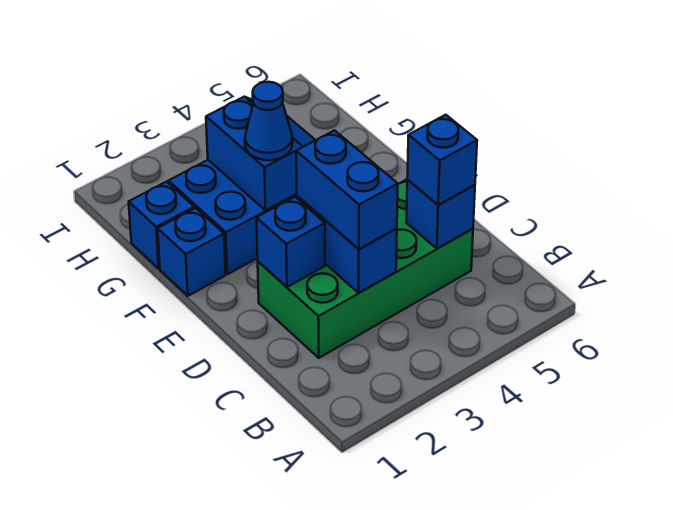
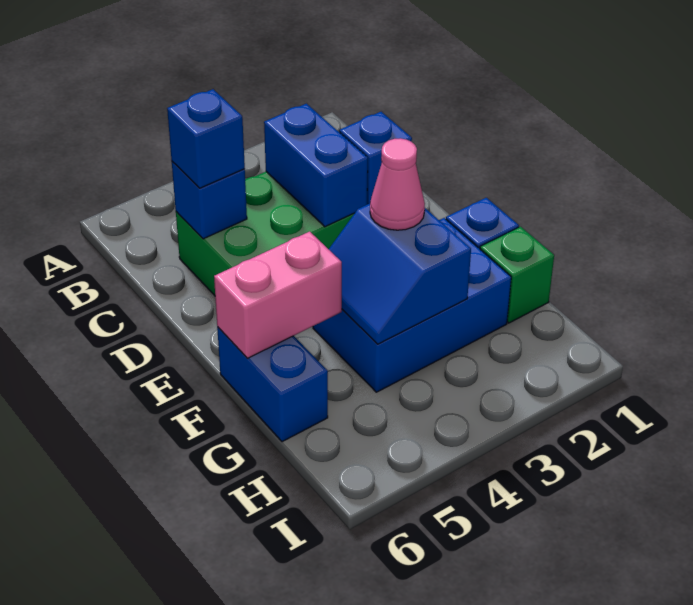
blue brick C3:D3 level 3 -> blue brick F6:G6 level 1
blue cone F3 level 3 -> pink cone F3 level 3
none -> pink brick F5:F6 level 2
blue brick G1 level 1 -> green brick G1 level 1

